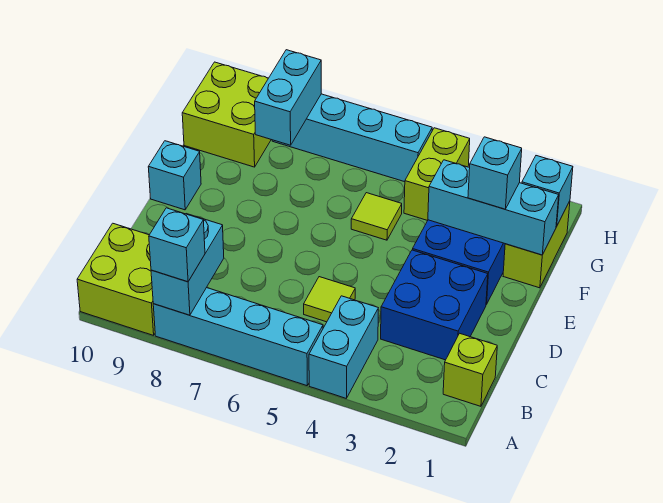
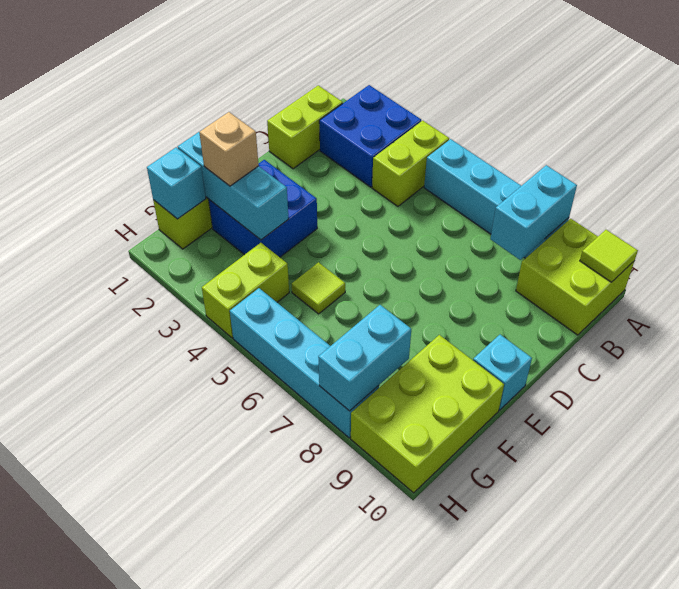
cyan brick A4:B4 level 1 -> lime brick A4:B4 level 1
cyan brick A8 level 3 -> none
lime brick B1 level 1 -> lime brick B1:C1 level 1
blue brick C2:D3 level 1 -> blue brick A2:B3 level 1
lime tile C5 level 1 -> lime tile A10 level 2
cyan brick F2 level 3 -> tan brick F2 level 3
lime brick G9:H10 level 1 -> lime brick F9:H10 level 1

